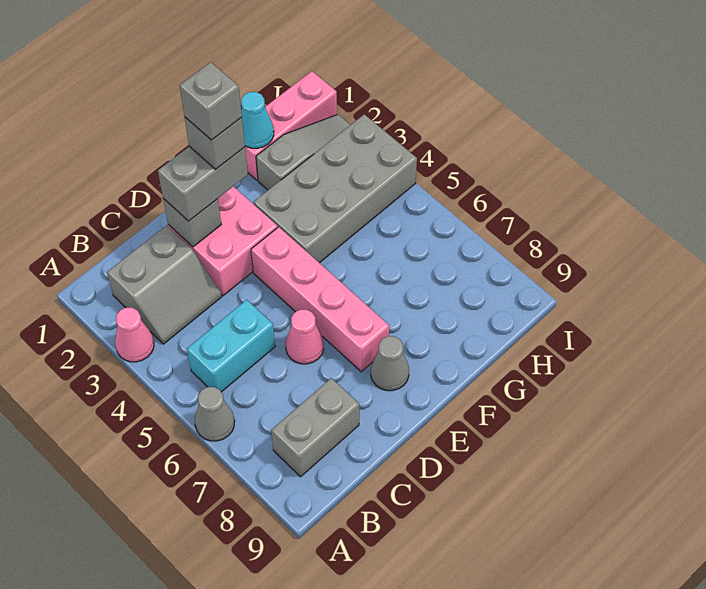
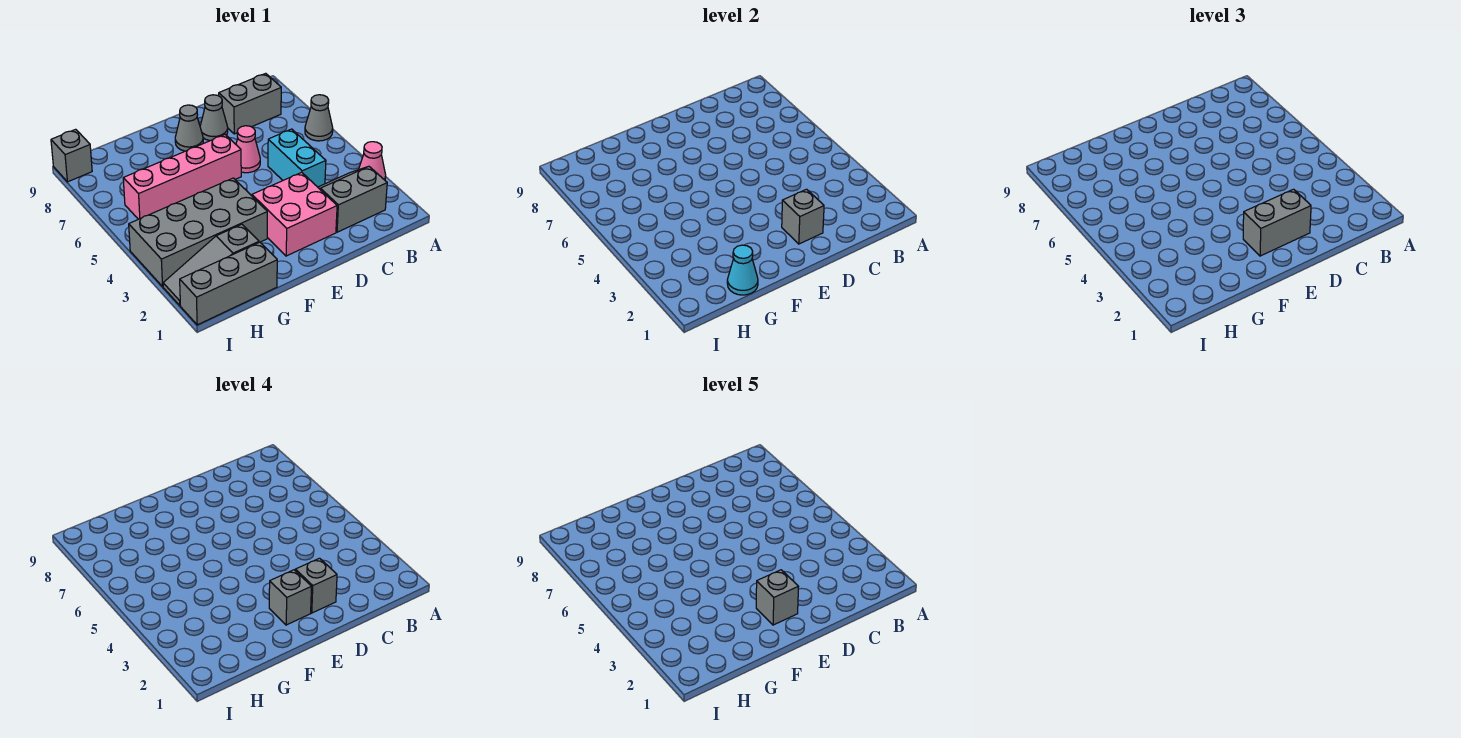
cyan brick B5:C5 level 1 -> cyan brick C4:C5 level 1
none -> grey brick D2 level 4
none -> grey cone D8 level 1
pink brick E4:E7 level 1 -> pink brick E6:H6 level 1
pink brick G1:I1 level 1 -> grey brick G1:I1 level 1
none -> grey brick I9 level 1

